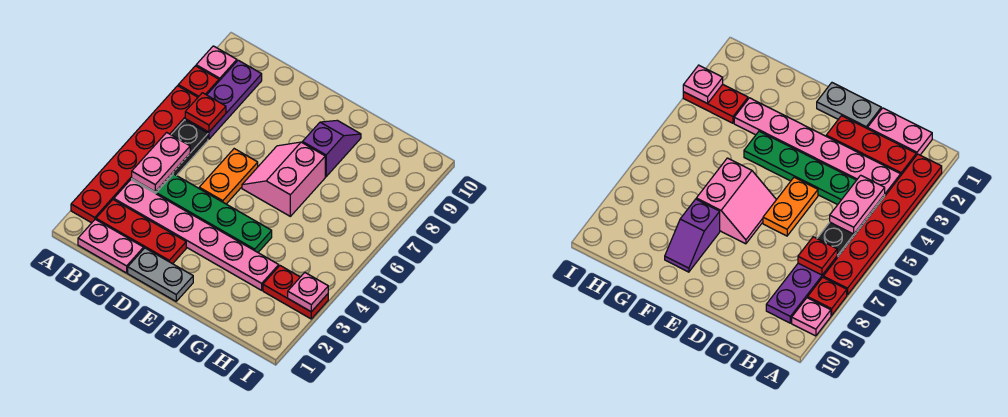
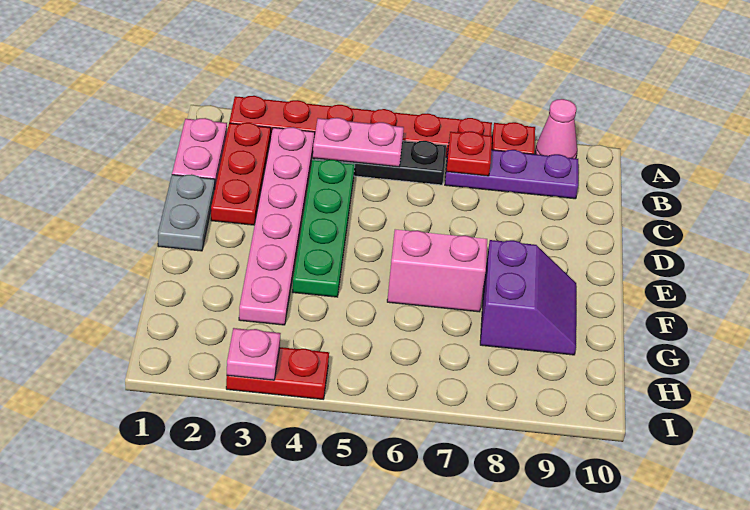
pink plate A9 level 1 -> pink cone A9 level 1
orange plate D5:D6 level 1 -> none
purple slope F8:F9 level 1 top 8 -> purple slope F8:G9 level 1 top 8
red plate H3:I3 level 1 -> red plate I3:I4 level 1

